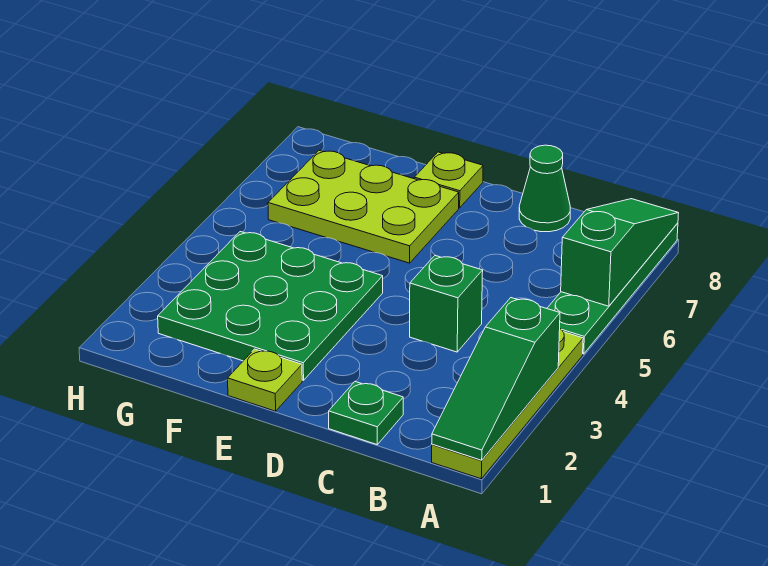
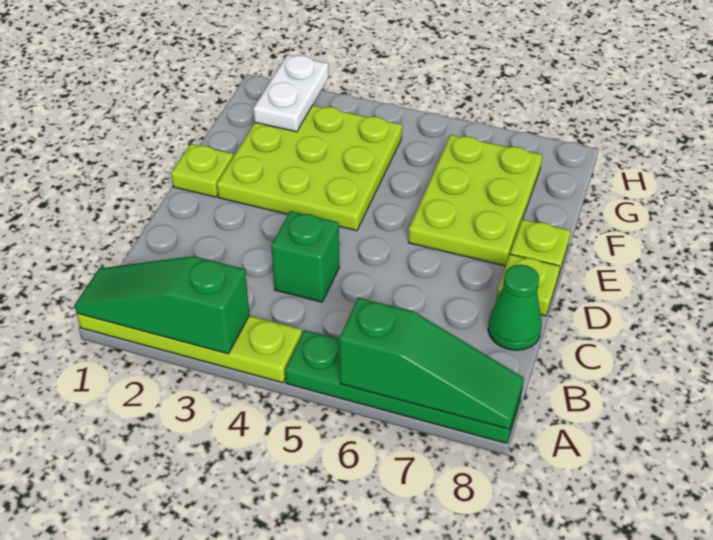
green plate C1 level 1 -> none
none -> lime plate D8 level 1
green plate E2:G4 level 1 -> lime plate E2:G4 level 1
none -> white plate G2:H2 level 2

